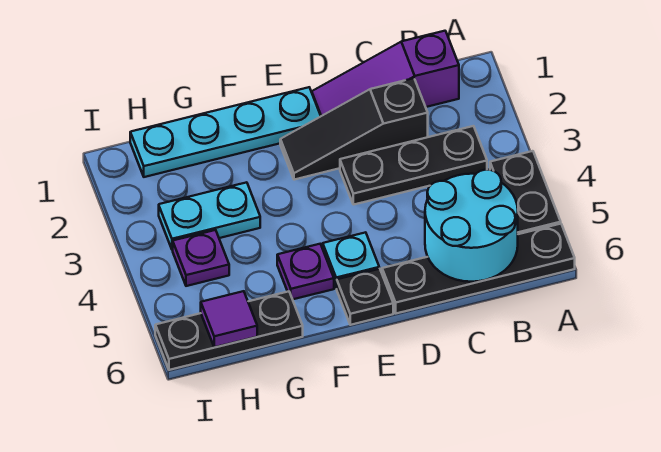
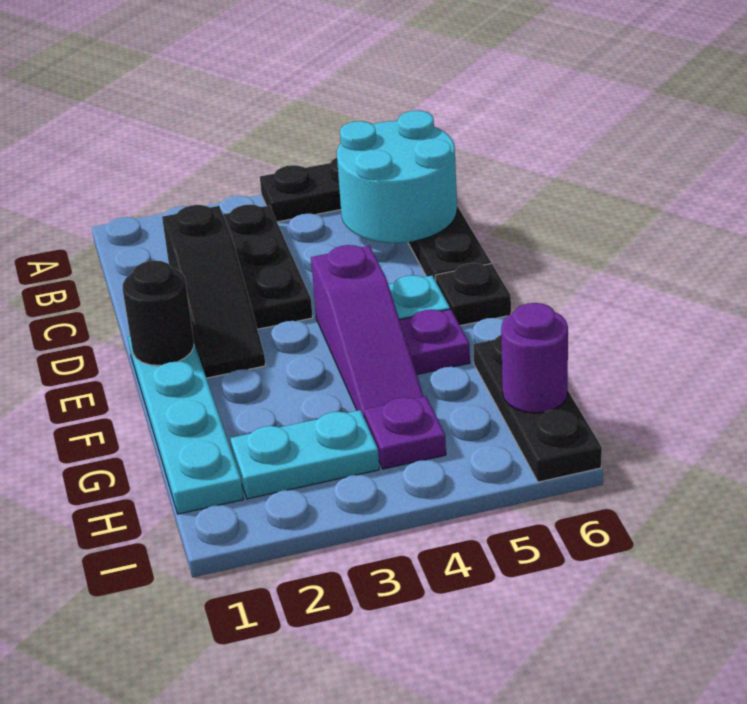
purple slope B1:D1 level 1 top B -> purple slope E4:G4 level 1 top E
none -> black round brick E1 level 2
cyan plate G3:H3 level 1 -> cyan plate H2:H3 level 1
purple tile H6 level 2 -> purple round brick H6 level 2

